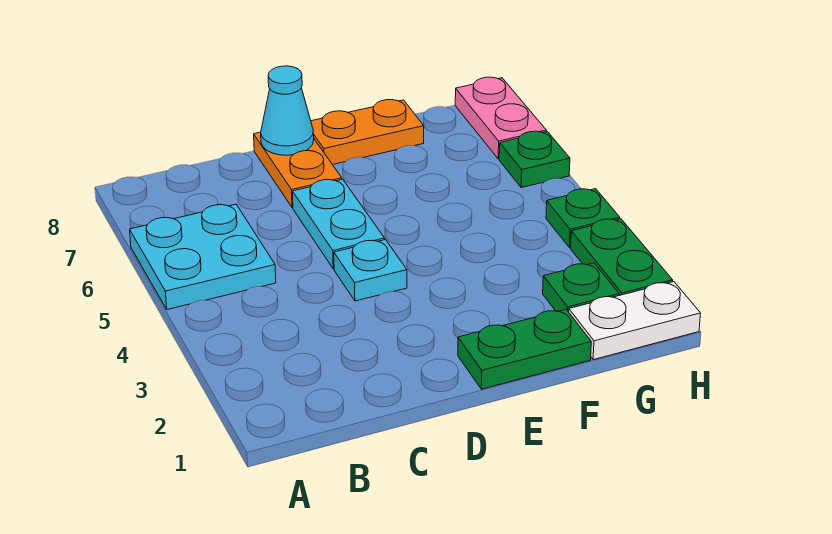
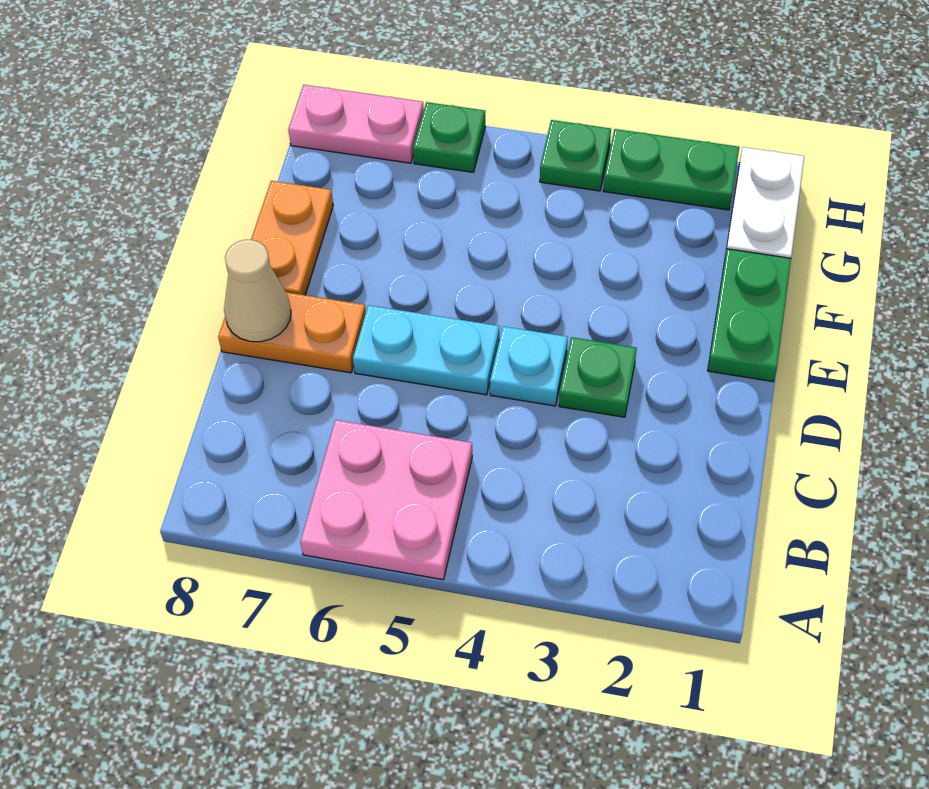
cyan plate A5:B6 level 1 -> pink plate A5:B6 level 1
cyan cone D8 level 2 -> tan cone D8 level 2
green plate G2 level 1 -> green plate D3 level 1

